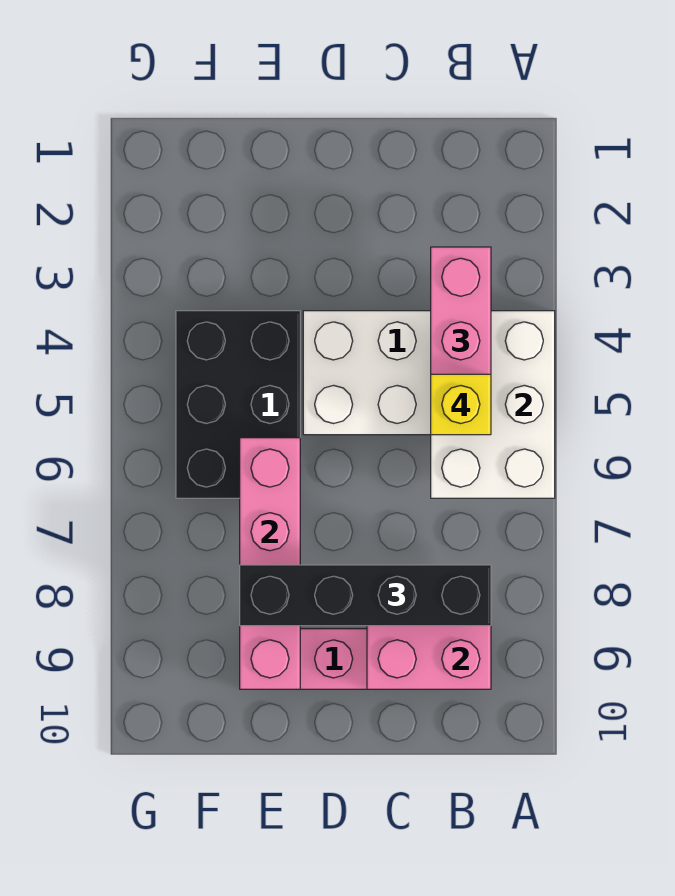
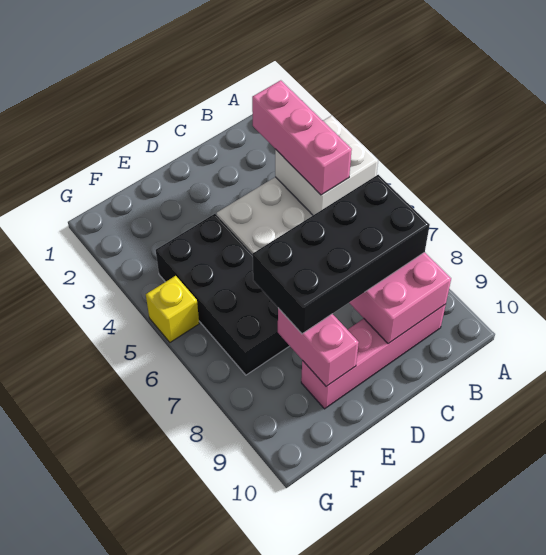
white brick A4:B6 level 2 -> white brick A4:B5 level 2
yellow brick B5 level 4 -> yellow brick G5 level 1
black brick B8:E8 level 3 -> black brick B7:E8 level 3
black brick E4:F6 level 1 -> black brick E4:F7 level 1
pink brick E6:E9 level 2 -> pink brick E8:E9 level 2

